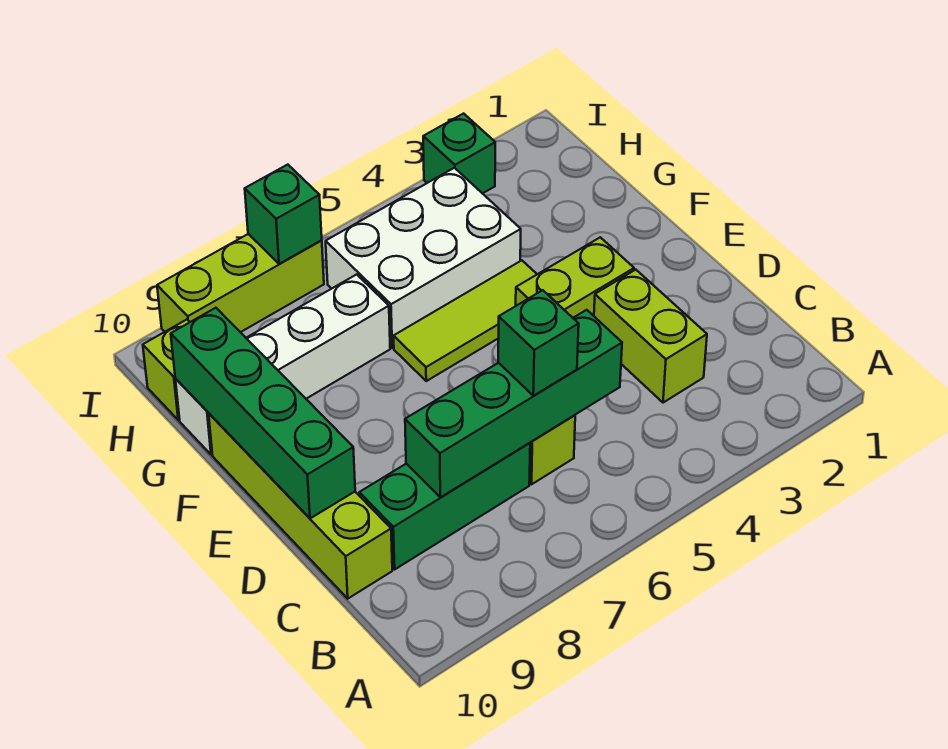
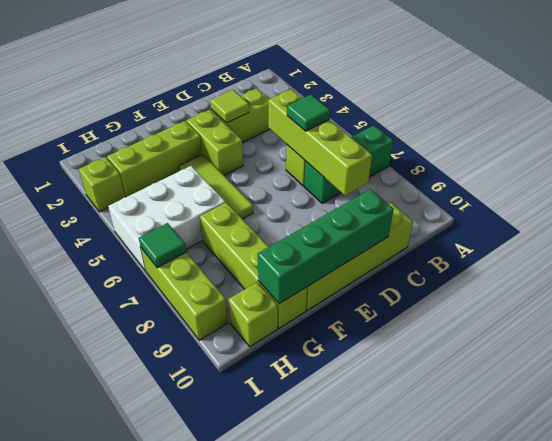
green brick C5:C8 level 2 -> lime brick C5:C8 level 2
green brick C6 level 3 -> green tile C6 level 3
green brick C7:C9 level 1 -> green brick A7:C7 level 1
none -> lime tile D3 level 2
none -> lime brick F3:H3 level 1
white brick G4:H6 level 1 -> white brick G5:I6 level 1
white brick G7:G10 level 1 -> lime brick G7:G10 level 1
green brick I3 level 1 -> lime brick I3 level 1
green brick I7 level 2 -> green tile I7 level 2

